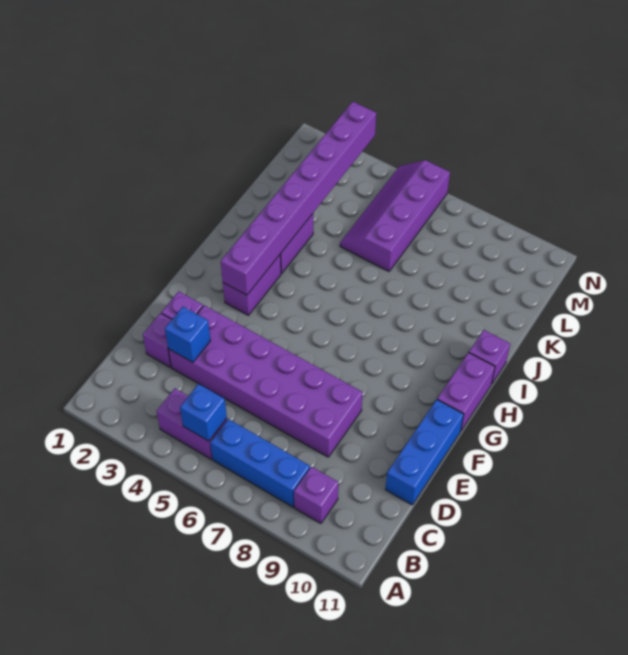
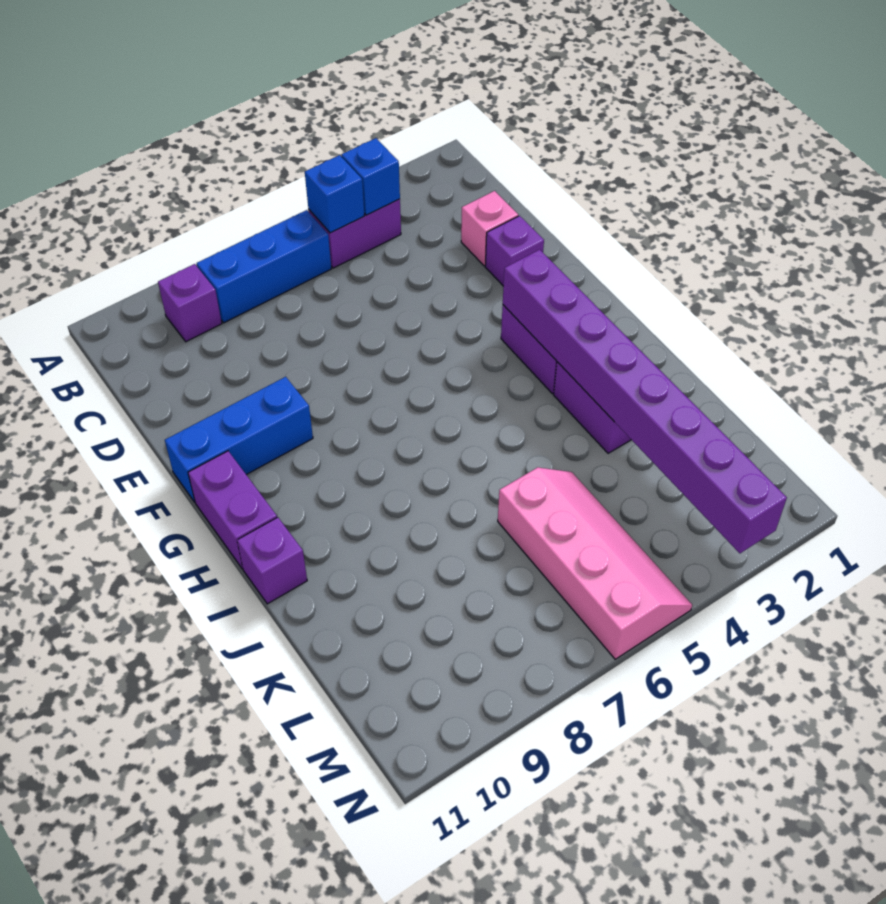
purple brick D2 level 1 -> pink brick D2 level 1
purple brick D3:E8 level 1 -> none
blue brick D3 level 2 -> blue brick B4 level 2
blue brick D11:F11 level 1 -> blue brick F9:F11 level 1
purple slope K5:N6 level 1 top 6 -> pink slope K5:N6 level 1 top 6

